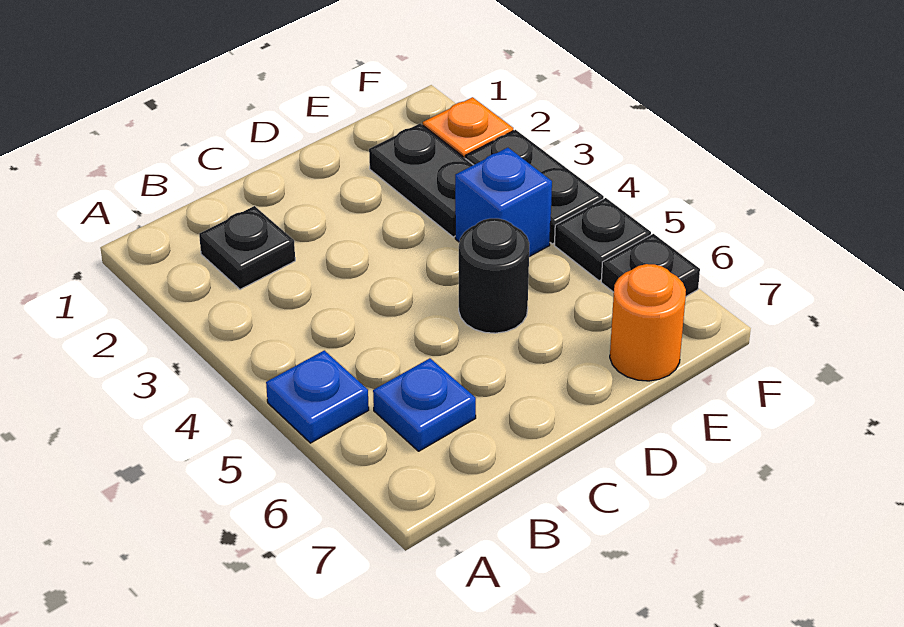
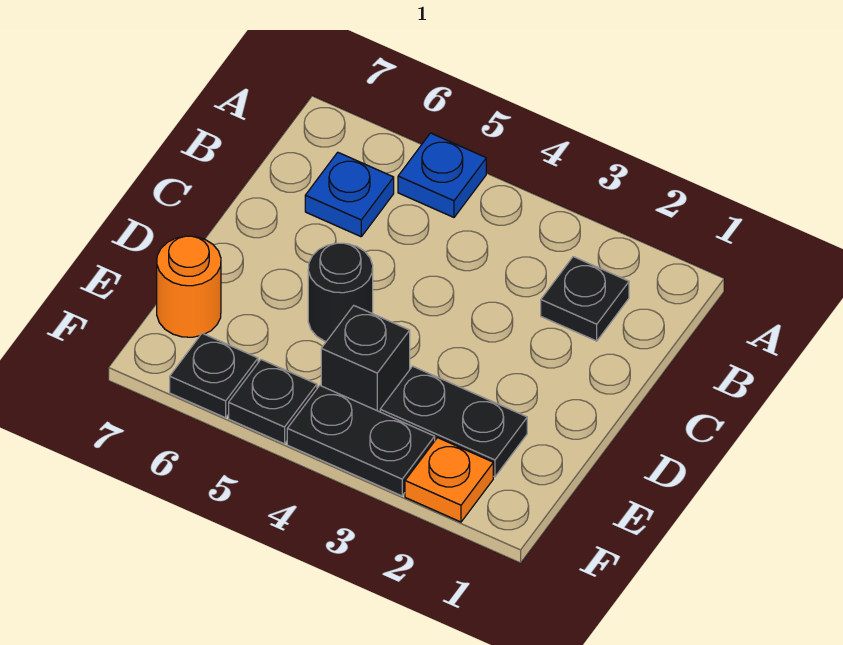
blue brick E4 level 1 -> black brick E4 level 1

